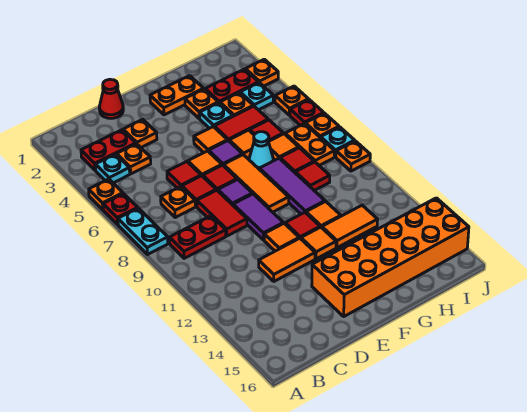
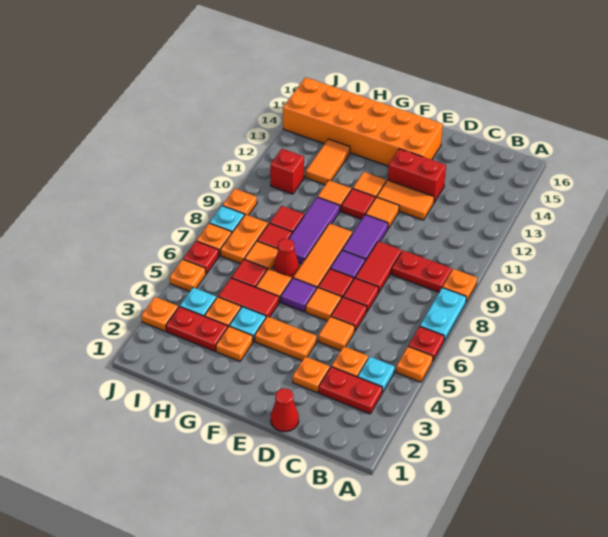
orange plate C7 level 1 -> orange plate A9 level 1
none -> red brick D13:E13 level 1
orange plate F2:G2 level 1 -> orange plate E4:F4 level 1
orange tile F5 level 1 -> orange tile D5 level 1
cyan cone G7 level 1 -> red cone G7 level 1
orange tile G12:H12 level 1 -> orange tile H12:H13 level 1
none -> red brick I11 level 1

